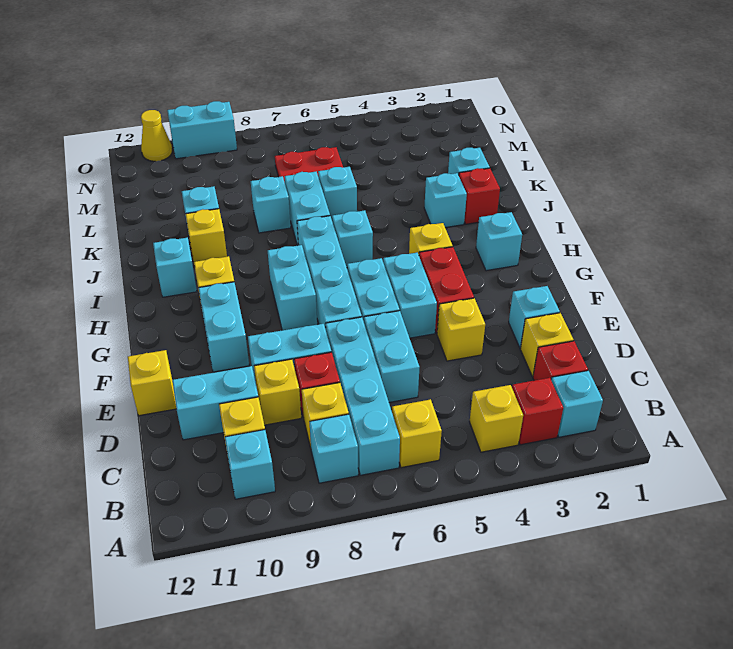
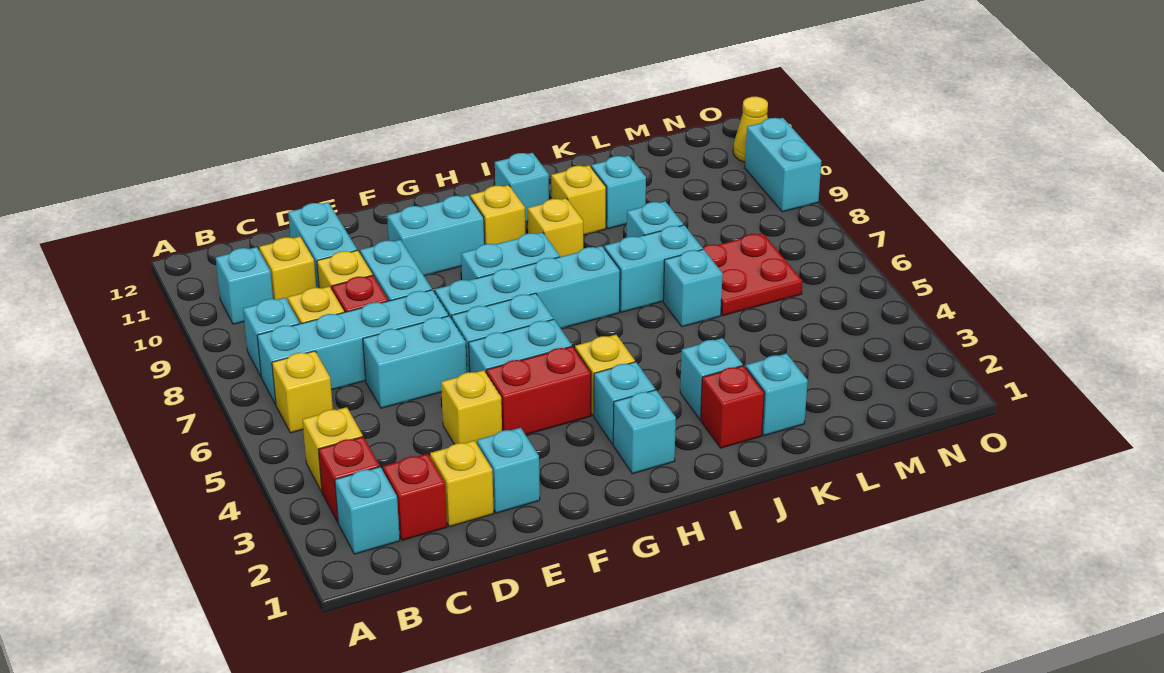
yellow brick E12 level 1 -> yellow brick I9 level 1
cyan brick I6 level 1 -> cyan brick H3 level 1

